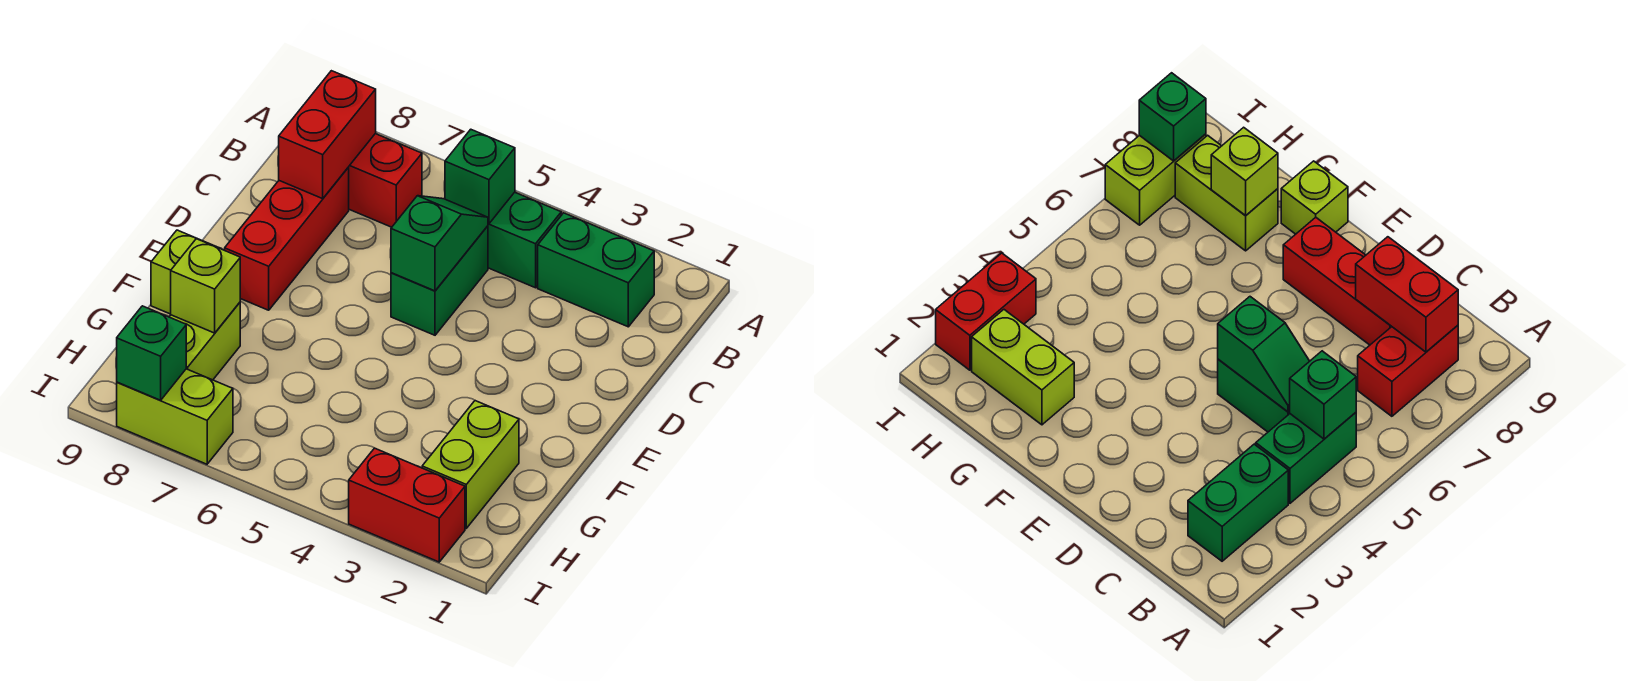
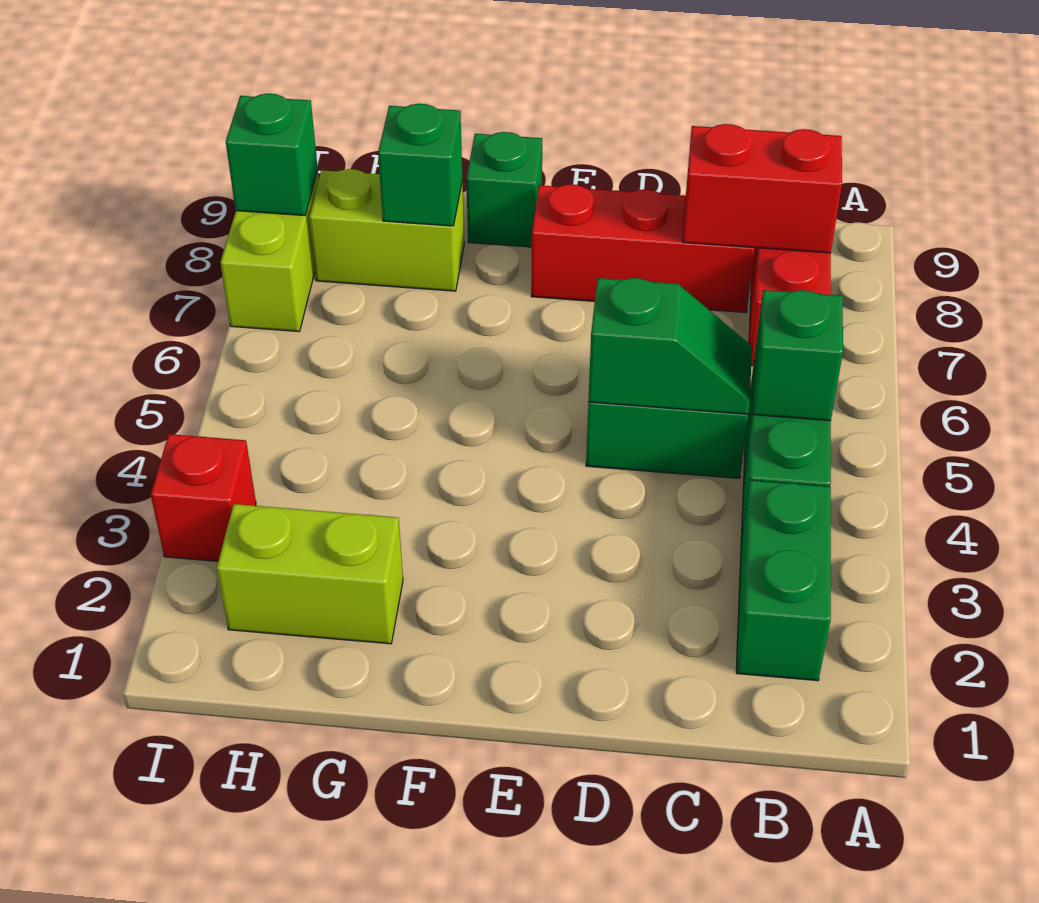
lime brick F9 level 1 -> green brick F9 level 1
lime brick G8 level 2 -> green brick G8 level 2
red brick I2:I3 level 1 -> red brick I3 level 1

